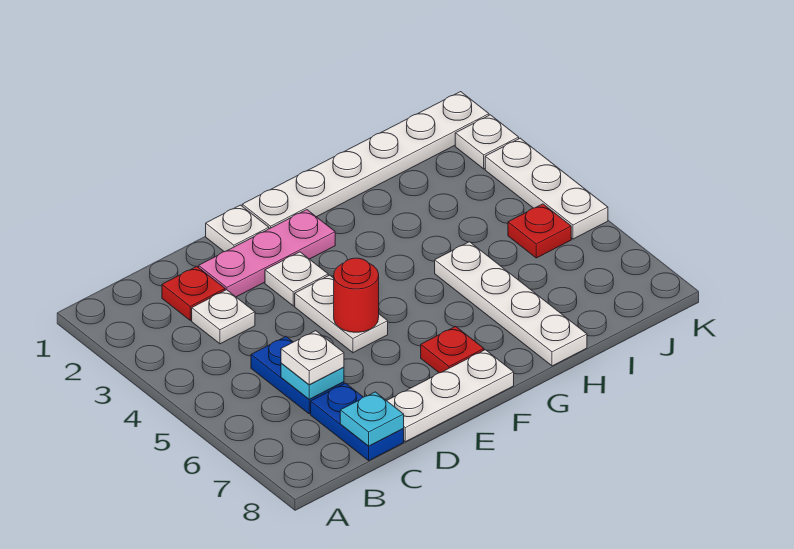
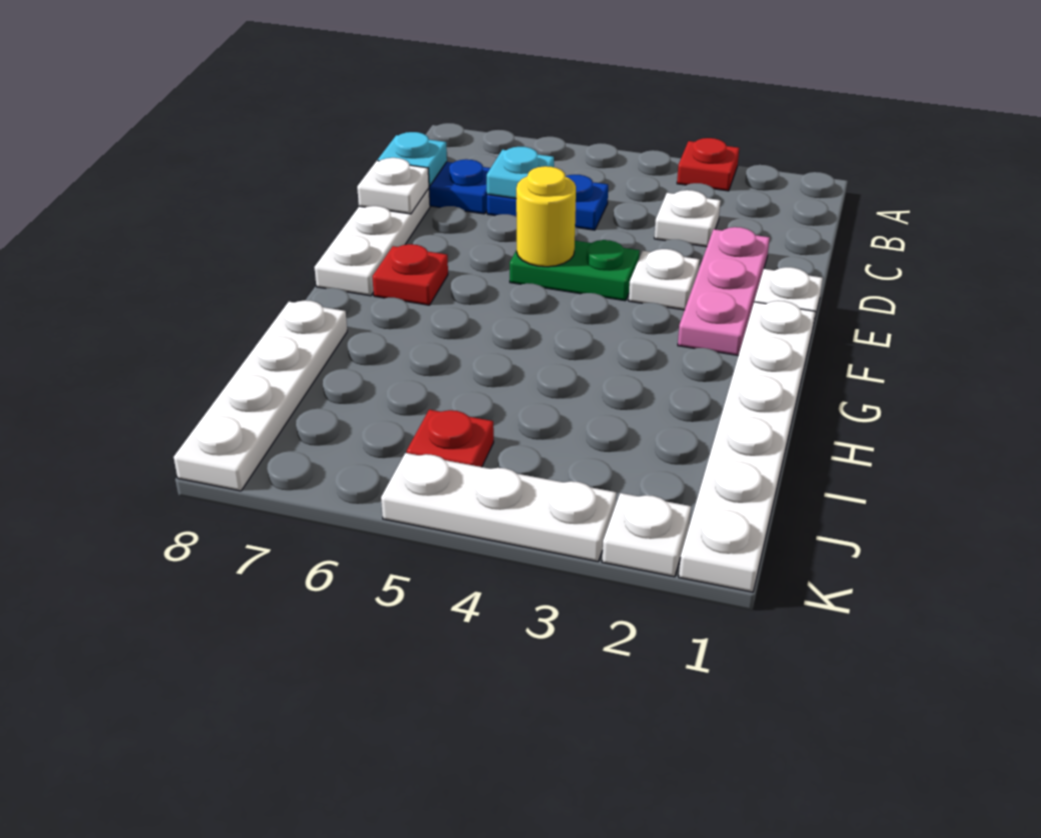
red plate C2 level 1 -> red plate A3 level 1
white plate C6 level 3 -> white plate D8 level 2
white plate E4:E5 level 1 -> green plate E4:E5 level 1
red round brick E5 level 2 -> yellow round brick E5 level 2
white plate H5:H8 level 1 -> white plate H8:K8 level 1

